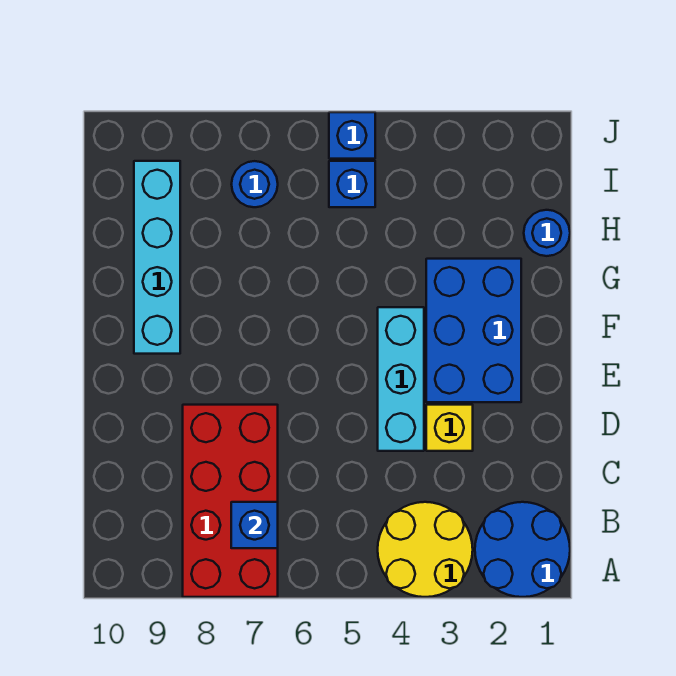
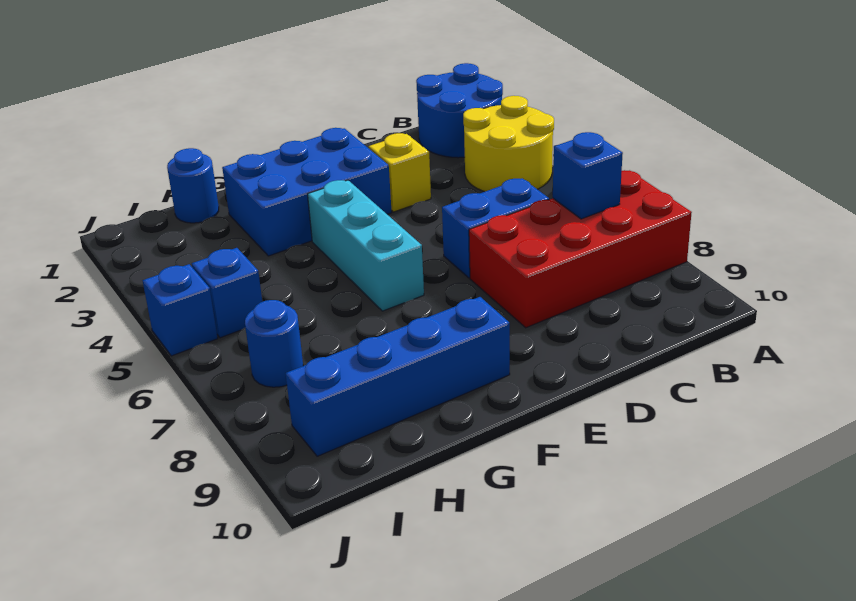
none -> blue brick C6:D6 level 1
cyan brick D4:F4 level 1 -> cyan brick F4:F6 level 1
cyan brick F9:I9 level 1 -> blue brick F9:I9 level 1

